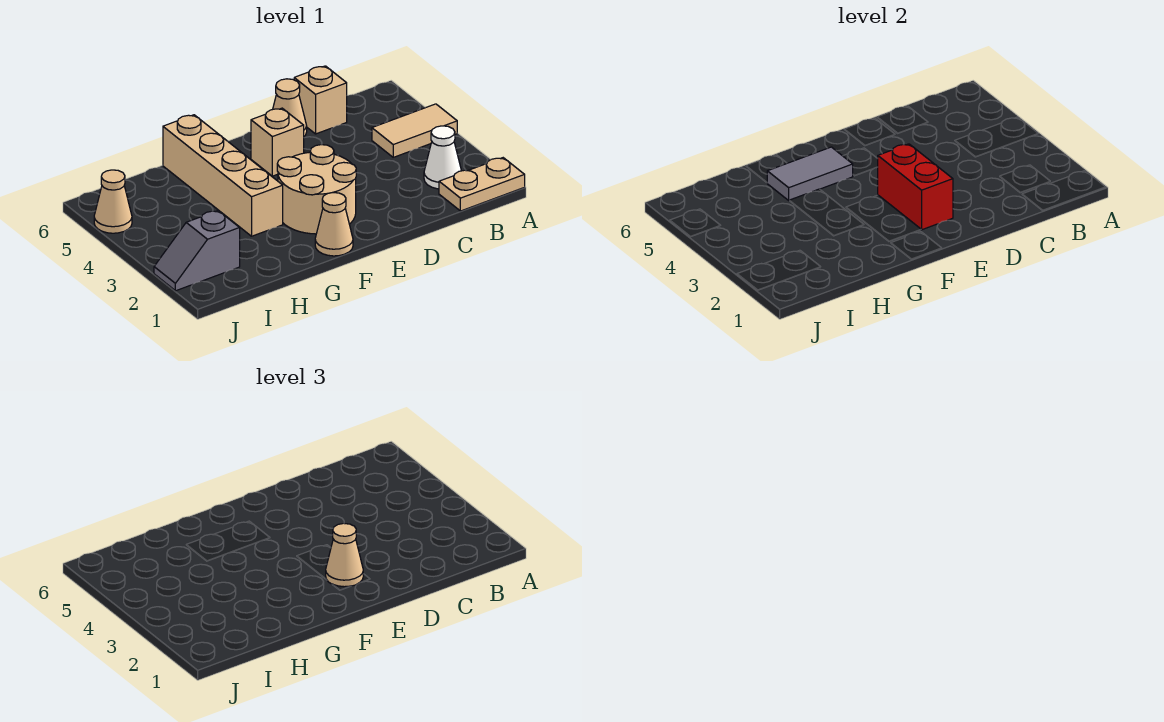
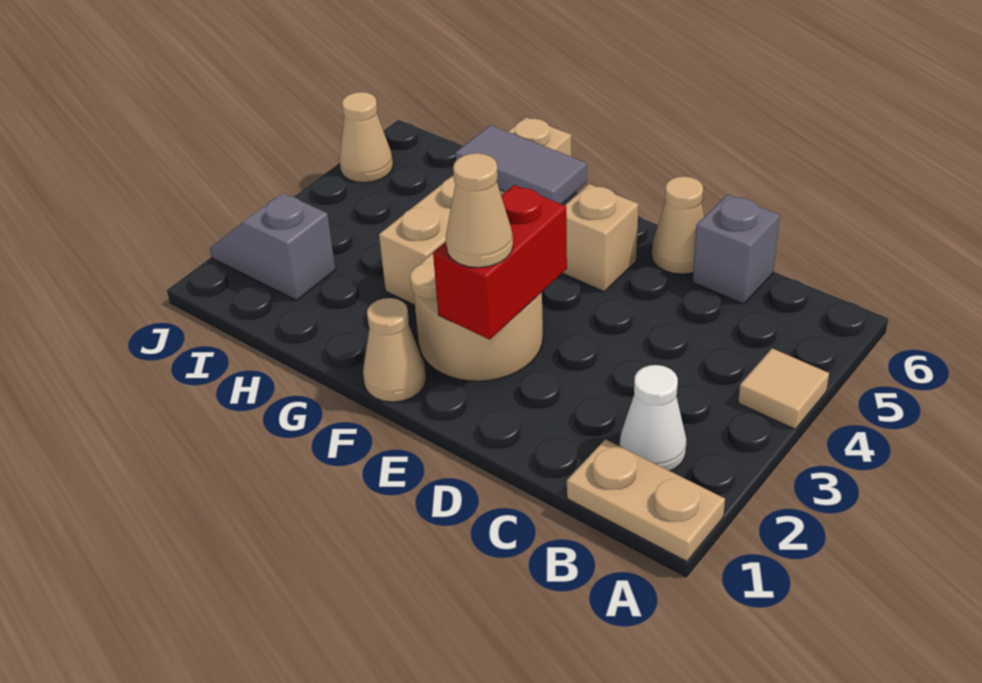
tan tile A4:B4 level 1 -> tan tile A4 level 1
tan brick C6 level 1 -> grey brick C6 level 1

